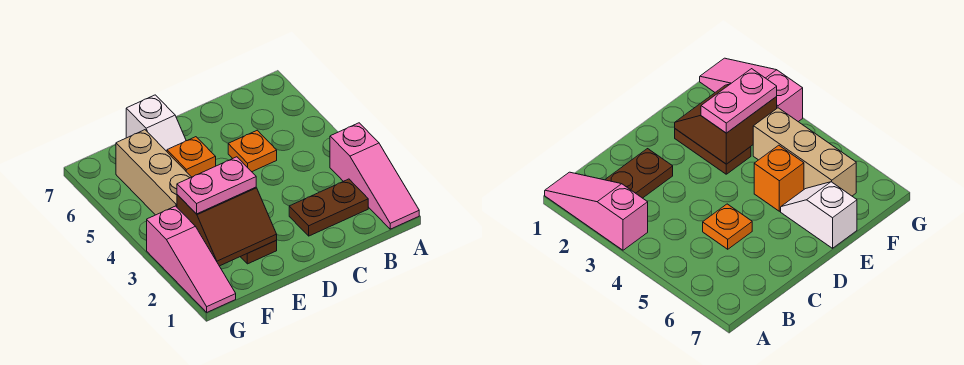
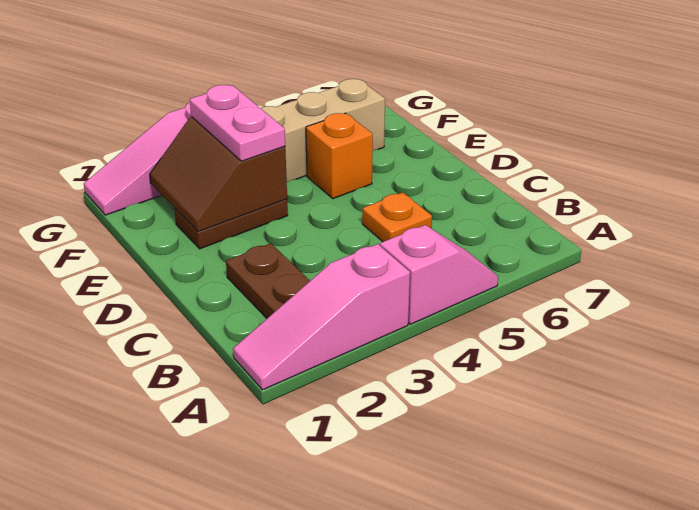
none -> pink slope A4:A5 level 1 top 4
white slope E6:E7 level 1 top 7 -> none

